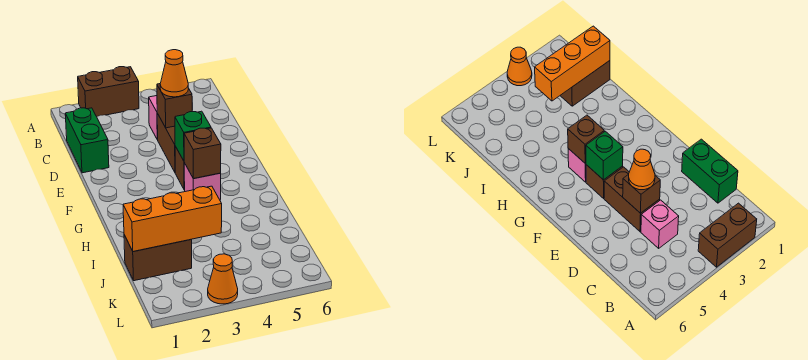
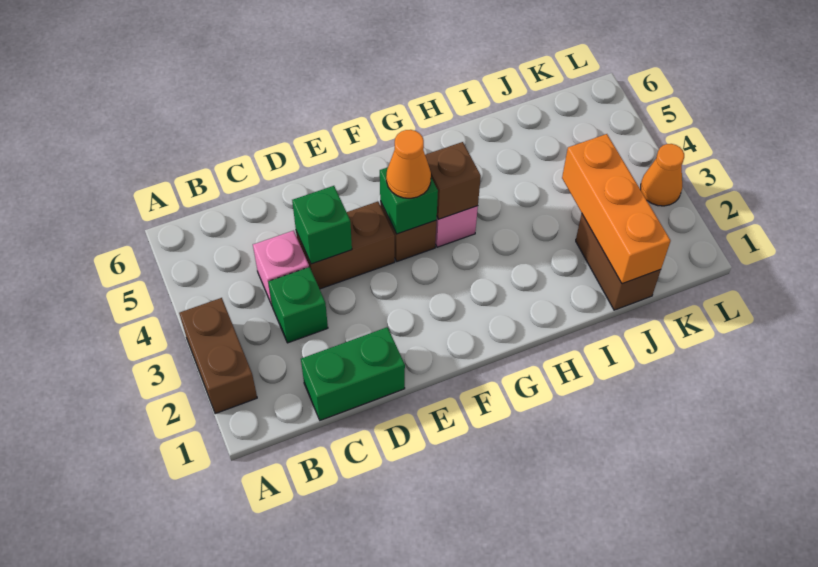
none -> green brick C3 level 1
brown brick D4 level 2 -> green brick D4 level 2
orange cone D4 level 3 -> orange cone F4 level 3

